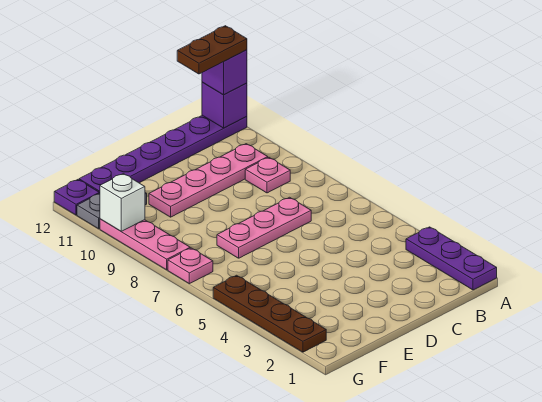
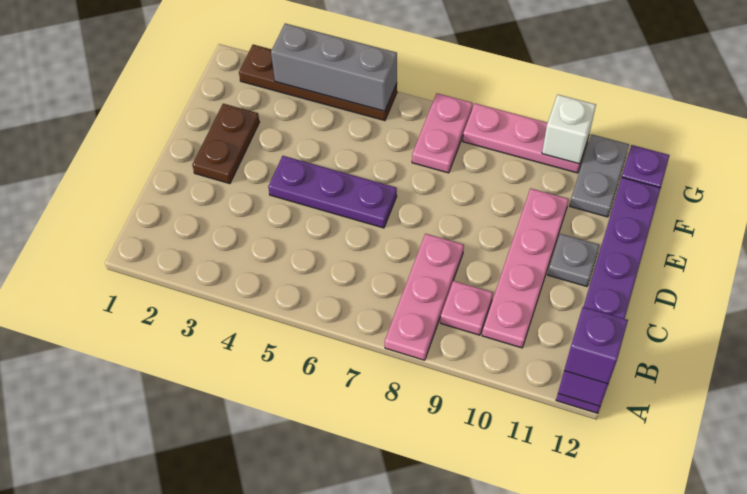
purple plate A1:A3 level 1 -> purple plate D4:D6 level 1
brown plate A12:B12 level 4 -> brown plate D2:E2 level 1
pink plate C7:E7 level 1 -> pink plate A8:C8 level 1
none -> grey plate D11 level 1
none -> grey brick G3:G5 level 2
pink plate G7 level 1 -> pink plate F7:G7 level 1

